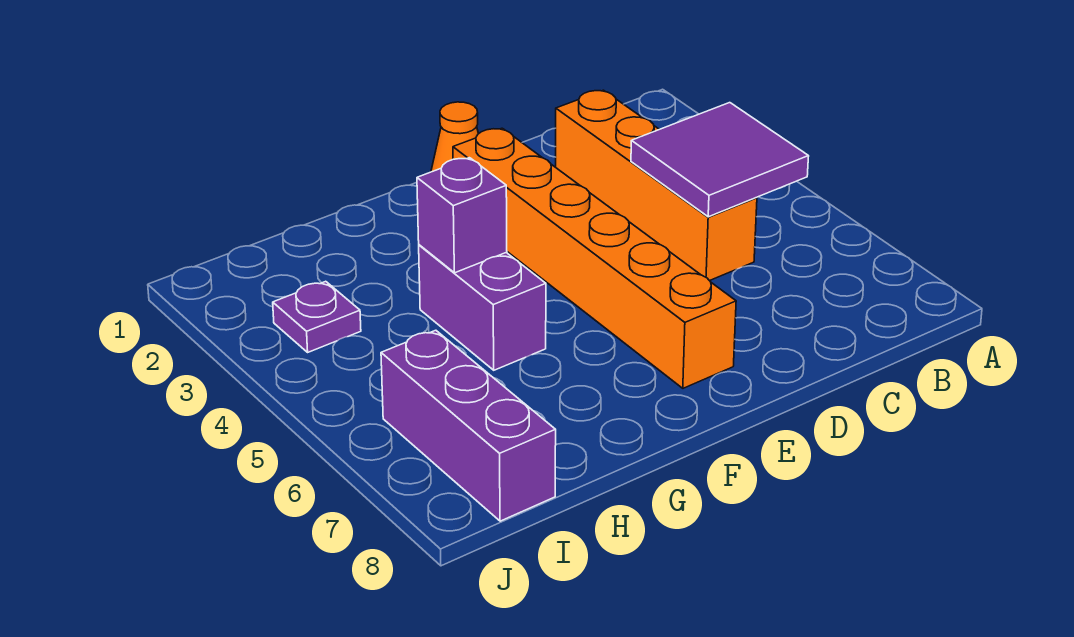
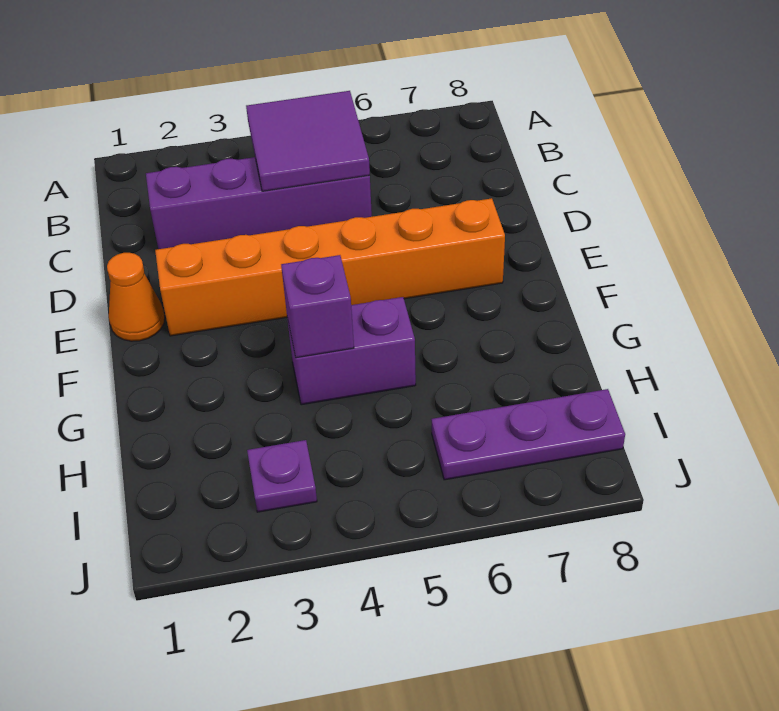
orange brick C2:C5 level 1 -> purple brick C2:C5 level 1
purple brick I6:I8 level 1 -> purple plate I6:I8 level 1

